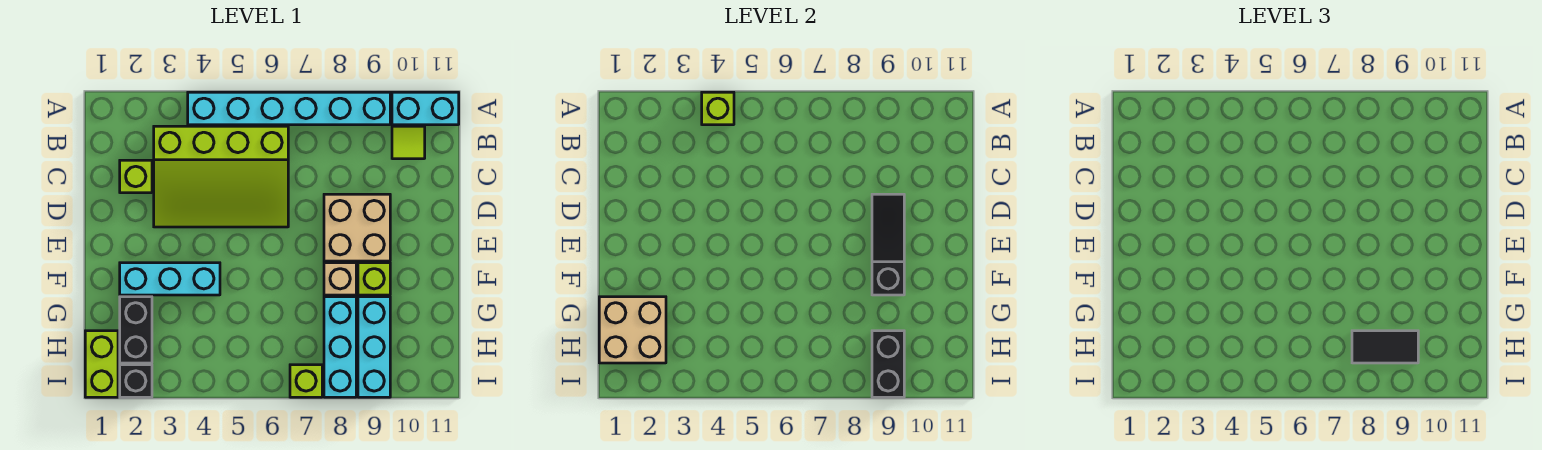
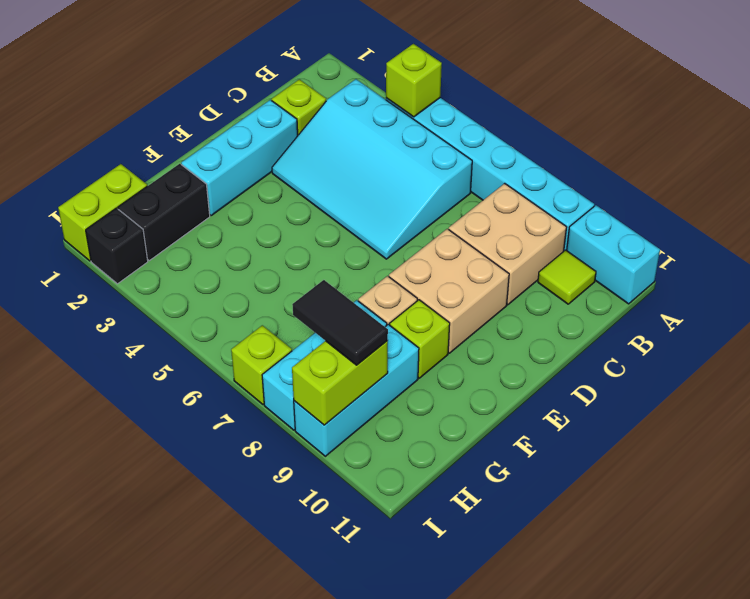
lime slope B3:D6 level 1 top B -> cyan slope B3:D6 level 1 top B
black slope D9:F9 level 2 top F -> none
cyan brick F2:F4 level 1 -> cyan brick D2:F2 level 1
tan brick G1:H2 level 2 -> tan brick B8:C9 level 1
black brick H9:I9 level 2 -> lime brick H9:I9 level 2

